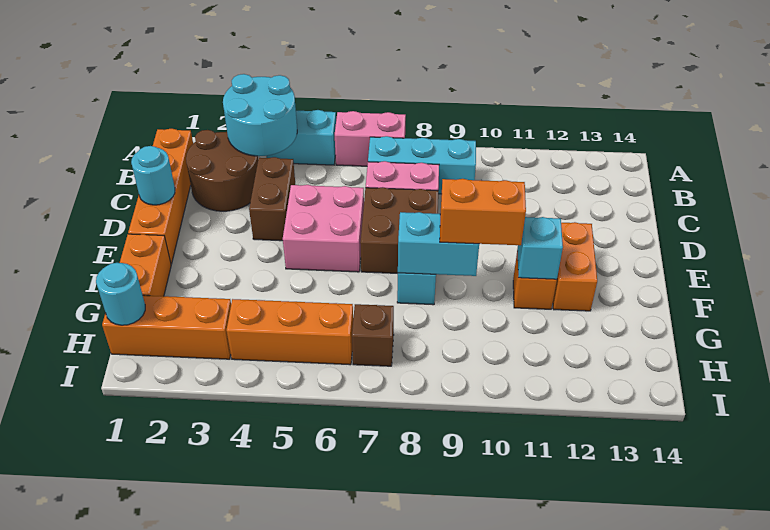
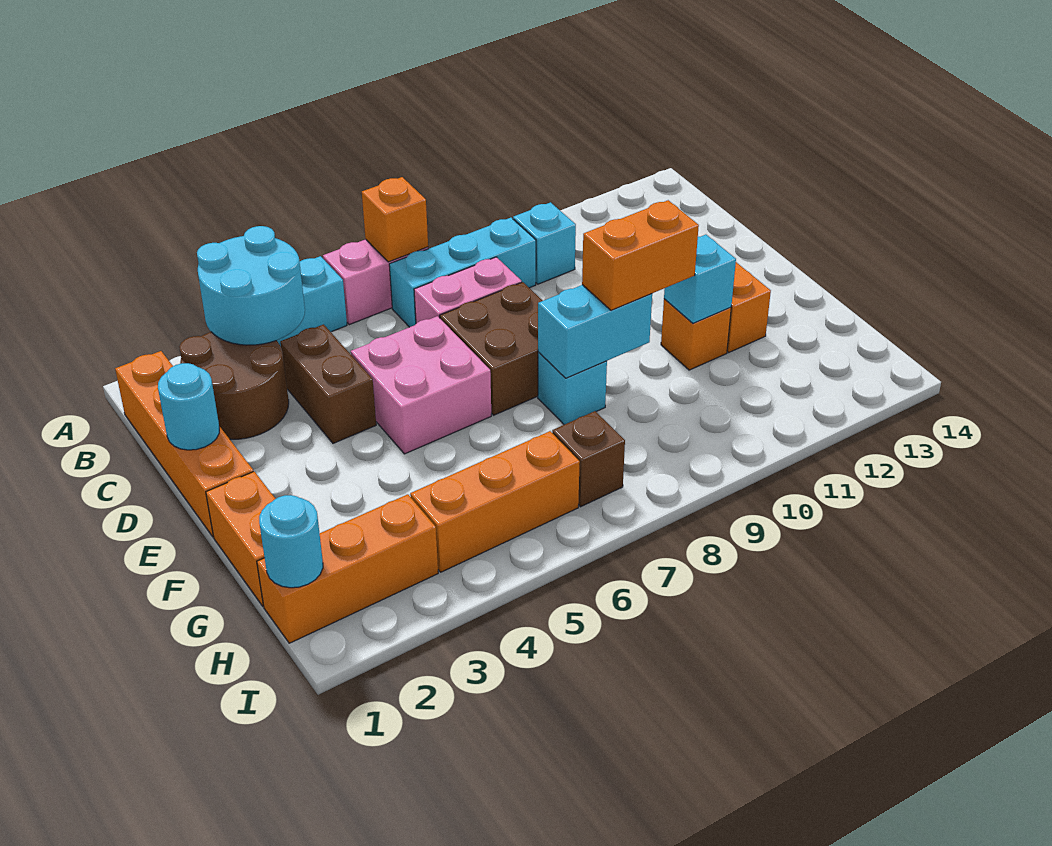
none -> orange brick A7 level 2
none -> cyan brick B10 level 1

